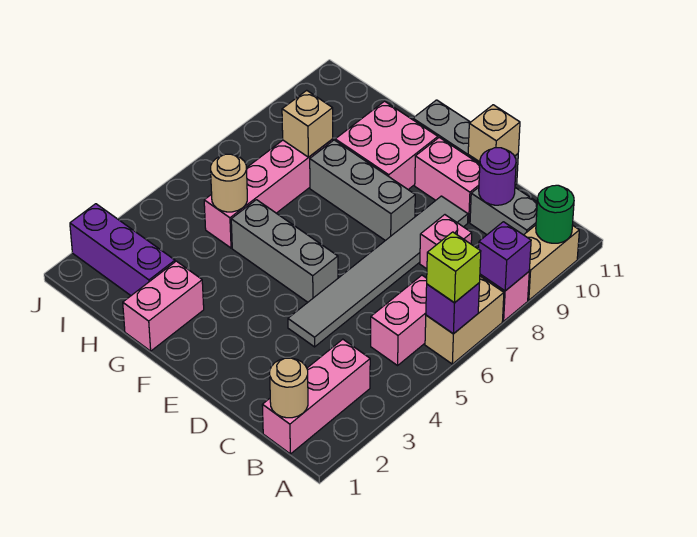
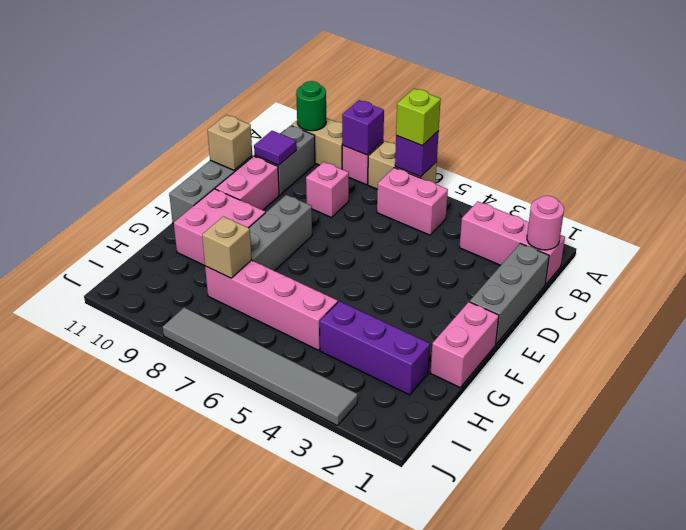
tan round brick B1 level 2 -> pink round brick B1 level 2
purple round brick C10 level 2 -> purple tile C10 level 2
grey tile D4:D9 level 1 -> grey tile J3:J8 level 1
grey brick E5:G5 level 1 -> grey brick C1:E1 level 1
pink brick G1:G2 level 1 -> pink brick F1:G1 level 1
purple brick H2:J2 level 1 -> purple brick H2:H4 level 1
tan round brick H5 level 2 -> none

